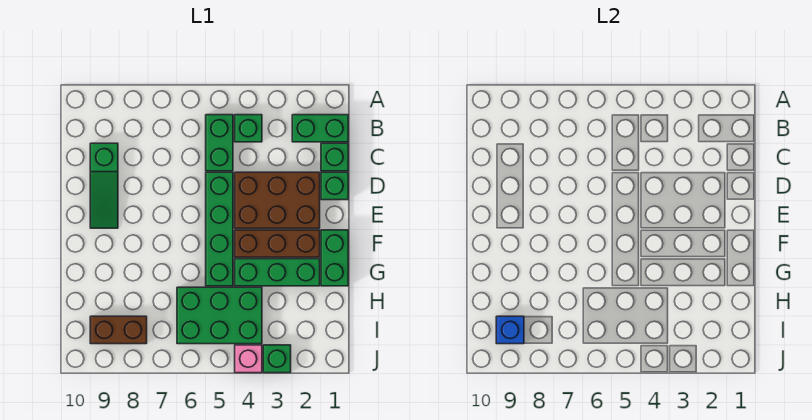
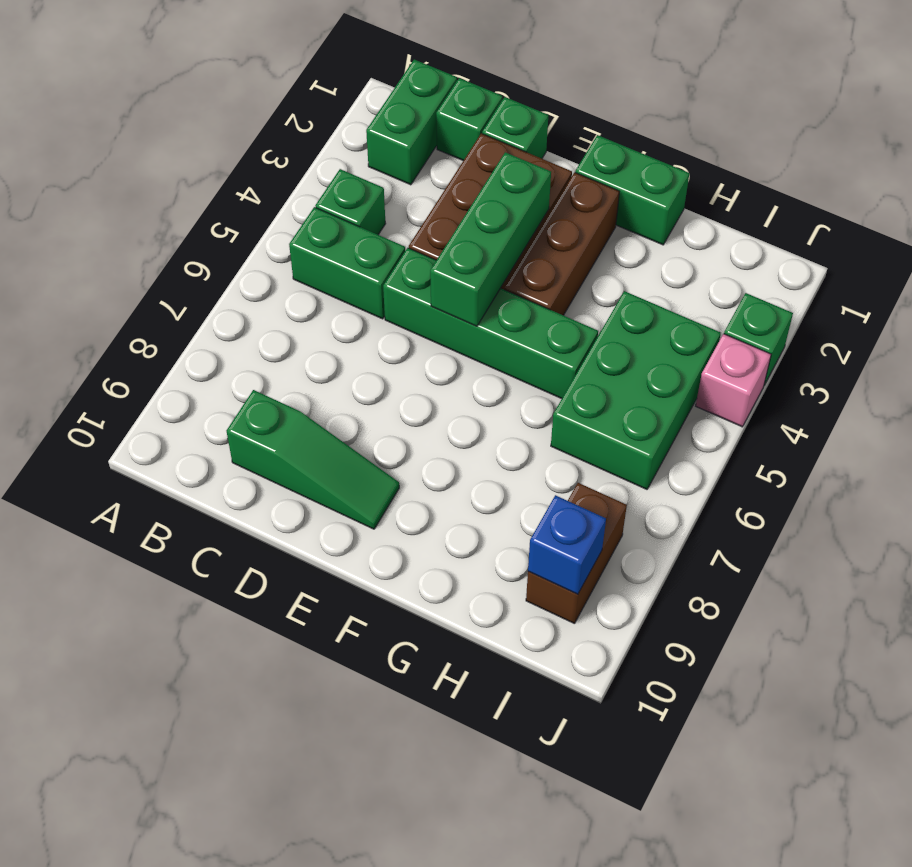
green brick G2:G4 level 1 -> green brick E3:E5 level 2

